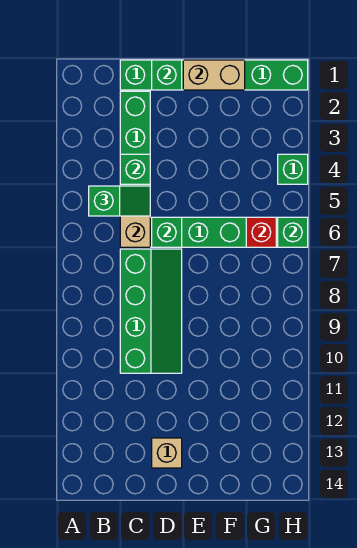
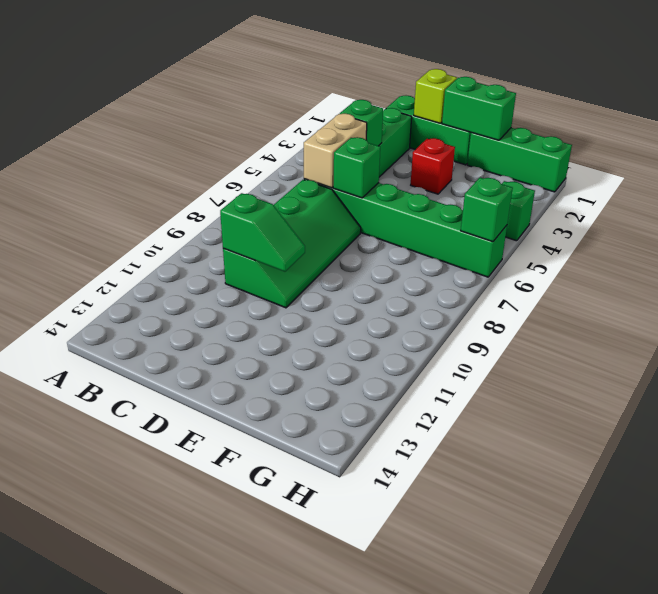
green slope B5:C5 level 3 top B -> green slope C10:D10 level 2 top C
green brick D1 level 2 -> lime brick D1 level 2
tan brick D13 level 1 -> none
tan brick E1:F1 level 2 -> green brick E1:F1 level 2
red brick G6 level 2 -> red brick E3 level 1

